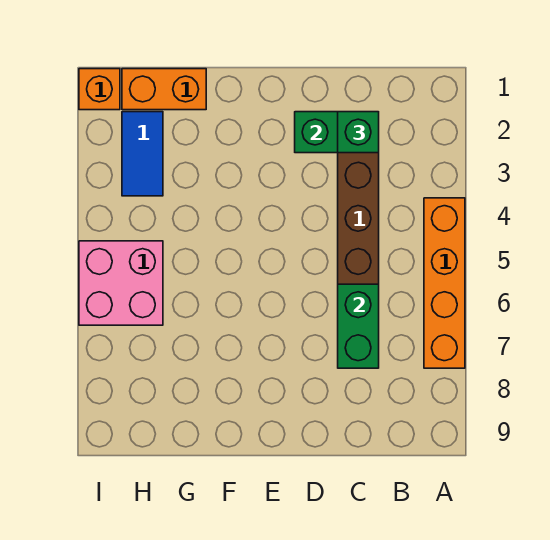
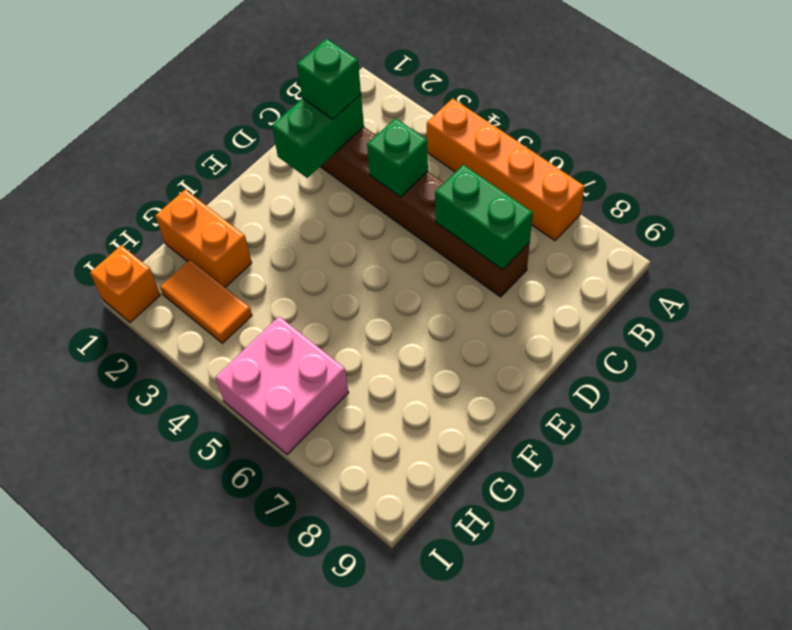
none -> green brick C4 level 2
orange brick G1:H1 level 1 -> orange brick G1:G2 level 1
blue tile H2:H3 level 1 -> orange tile H2:H3 level 1

